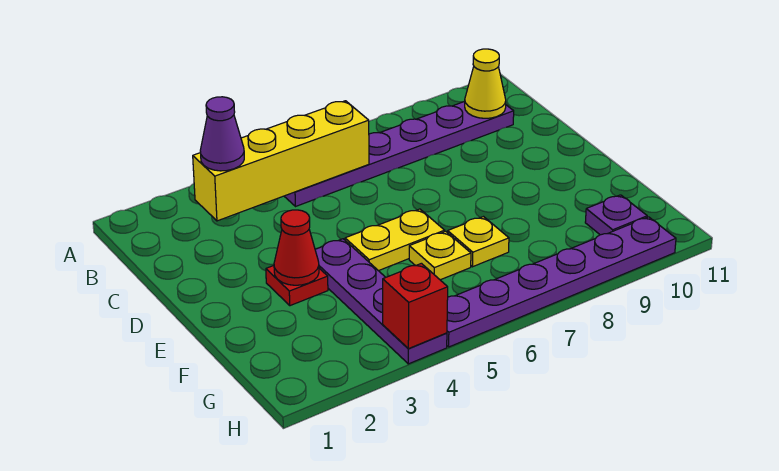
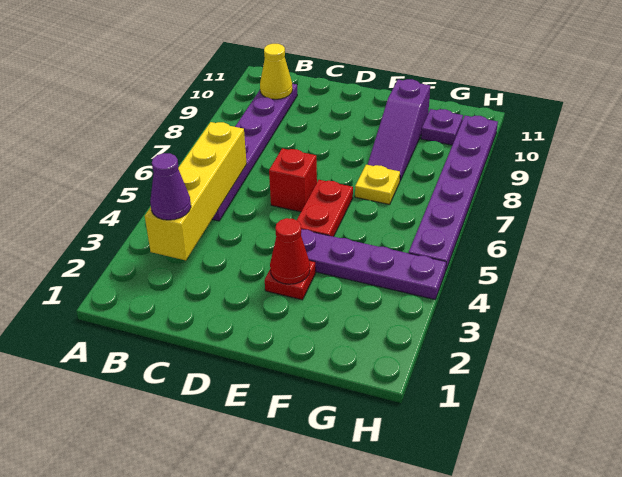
yellow plate E5:E6 level 1 -> red plate E5:E6 level 1
yellow plate F6 level 1 -> none
none -> purple slope F8:F10 level 1 top 10
red brick H4 level 2 -> red brick D6 level 1

